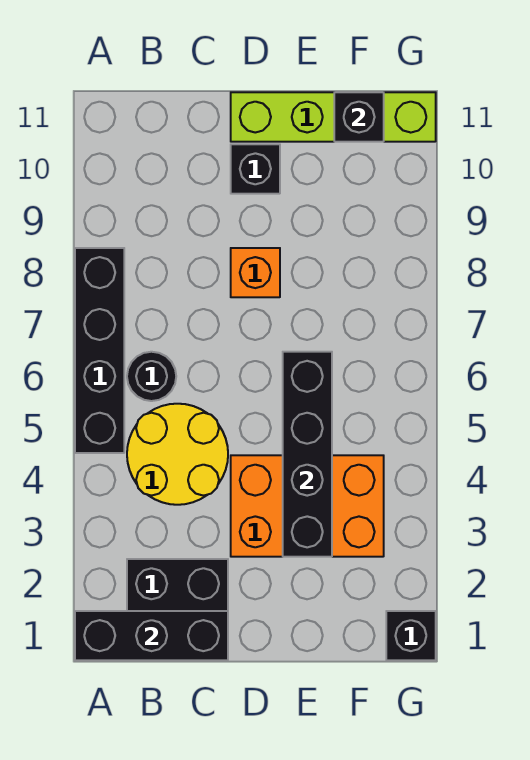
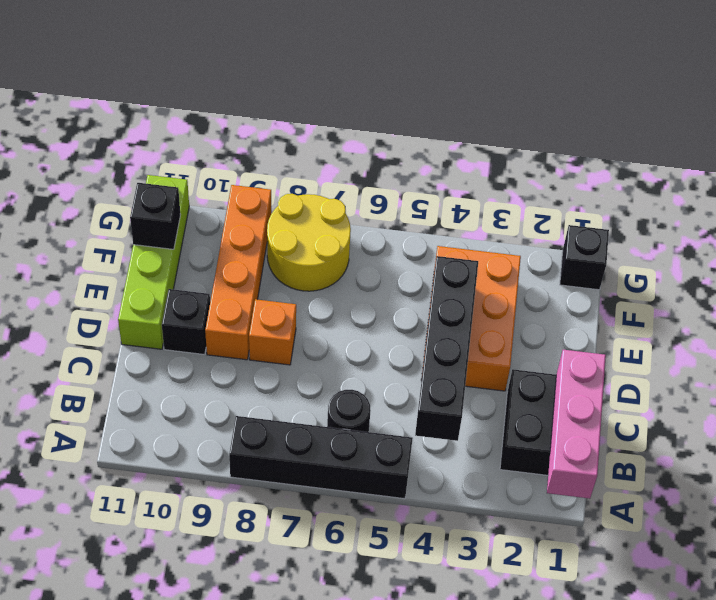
black brick A1:C1 level 2 -> pink brick A1:C1 level 2
yellow round brick B4:C5 level 1 -> yellow round brick F7:G8 level 1
none -> orange brick D9:G9 level 1
black brick E3:E6 level 2 -> black brick B4:E4 level 2

